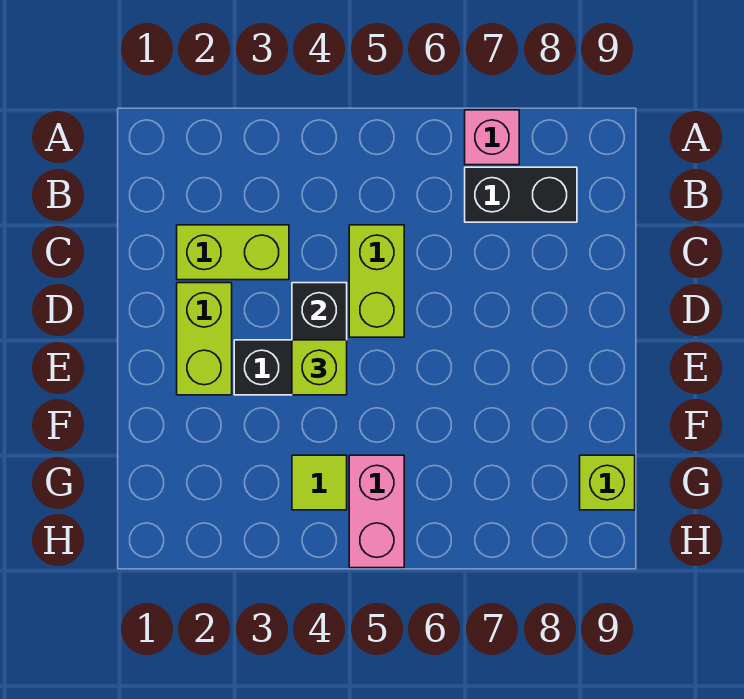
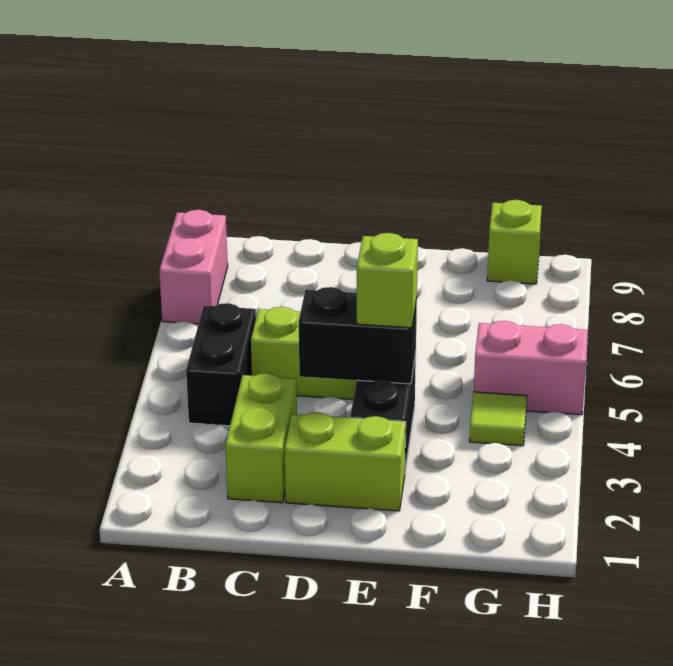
pink brick A7 level 1 -> pink brick A7:A8 level 1
black brick B7:B8 level 1 -> black brick B4:B5 level 1

